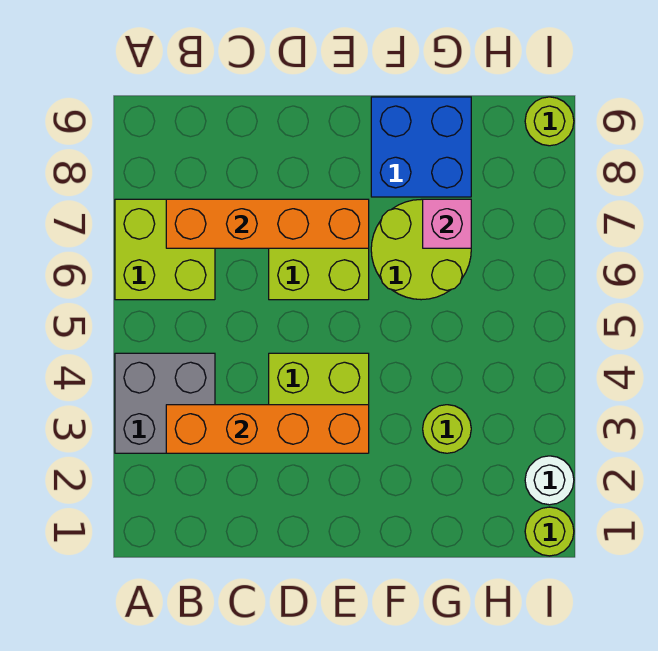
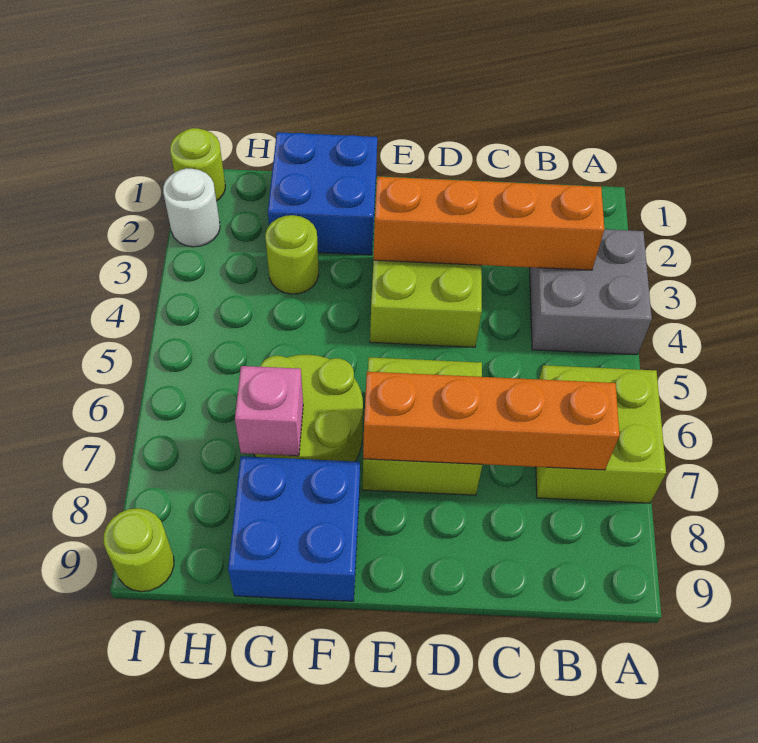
none -> blue brick F1:G2 level 1

